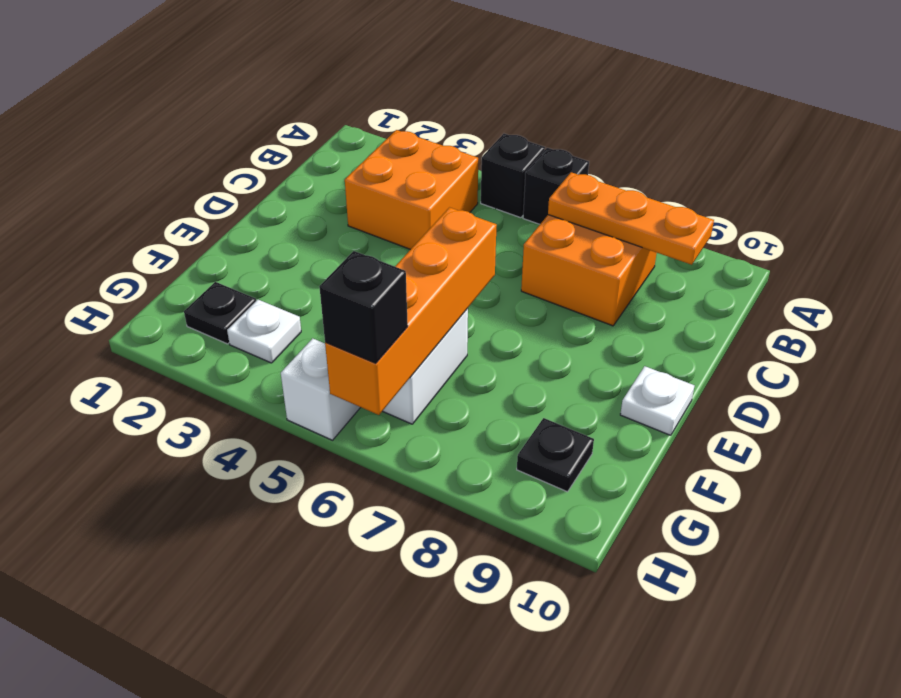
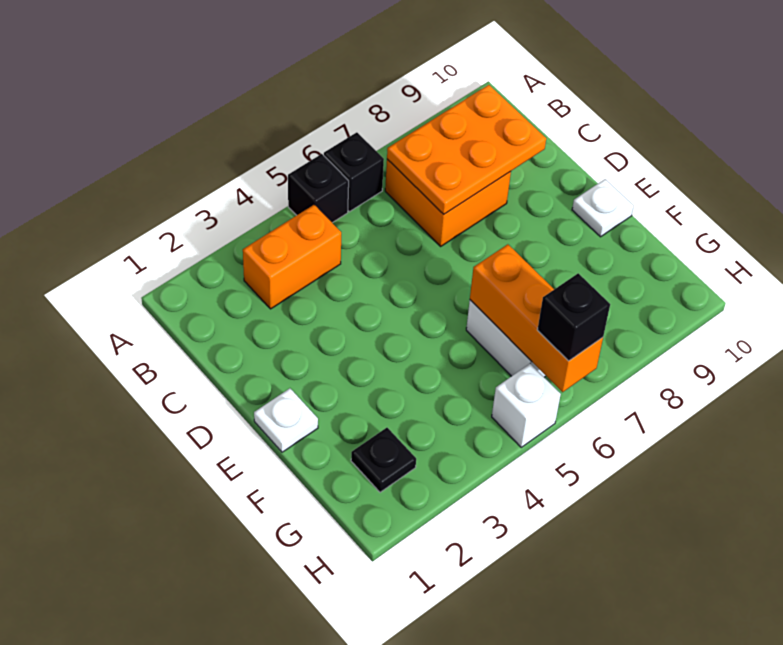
orange brick B3:C4 level 1 -> orange brick B3:B4 level 1
orange plate B7:B9 level 2 -> orange plate B7:C9 level 2
orange brick E6:H6 level 2 -> orange brick F6:H6 level 2
white plate G3 level 1 -> white plate E1 level 1
black plate G9 level 1 -> none

